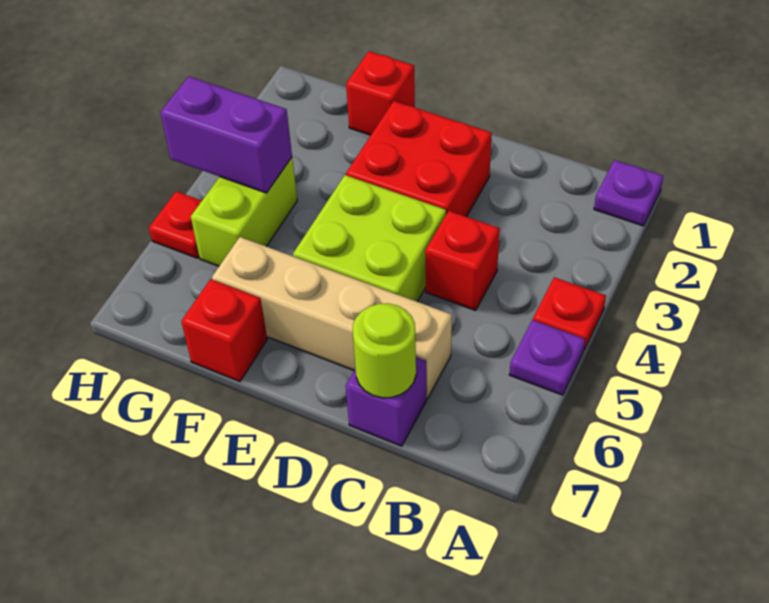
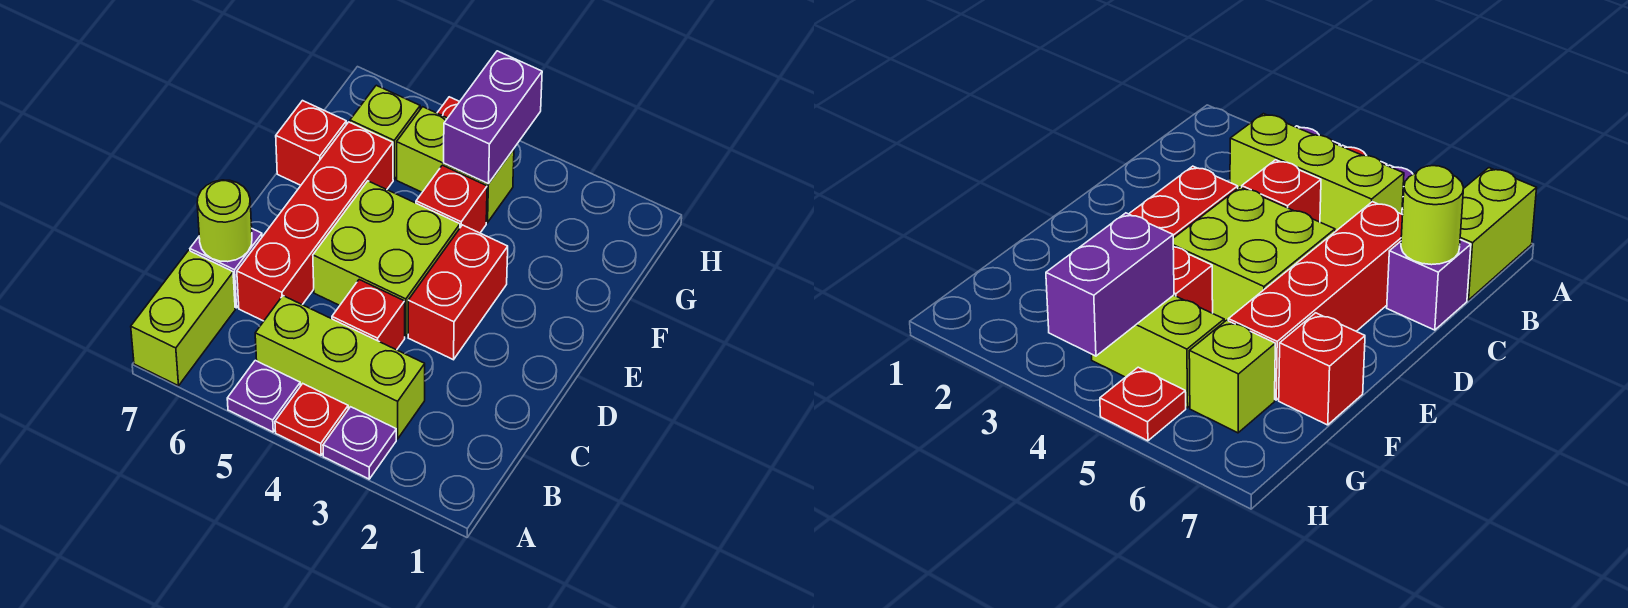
purple plate A1 level 1 -> purple plate A3 level 1
none -> lime brick A7:B7 level 1
none -> lime brick B3:B5 level 1
tan brick C6:F6 level 1 -> red brick C6:F6 level 1
red brick D2:E3 level 1 -> red brick D3:E3 level 1
red brick F1 level 1 -> red brick F4 level 1
none -> lime brick G6 level 1

